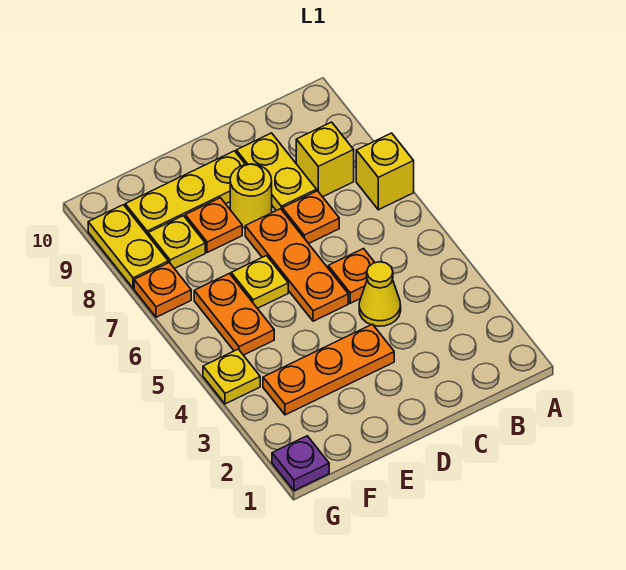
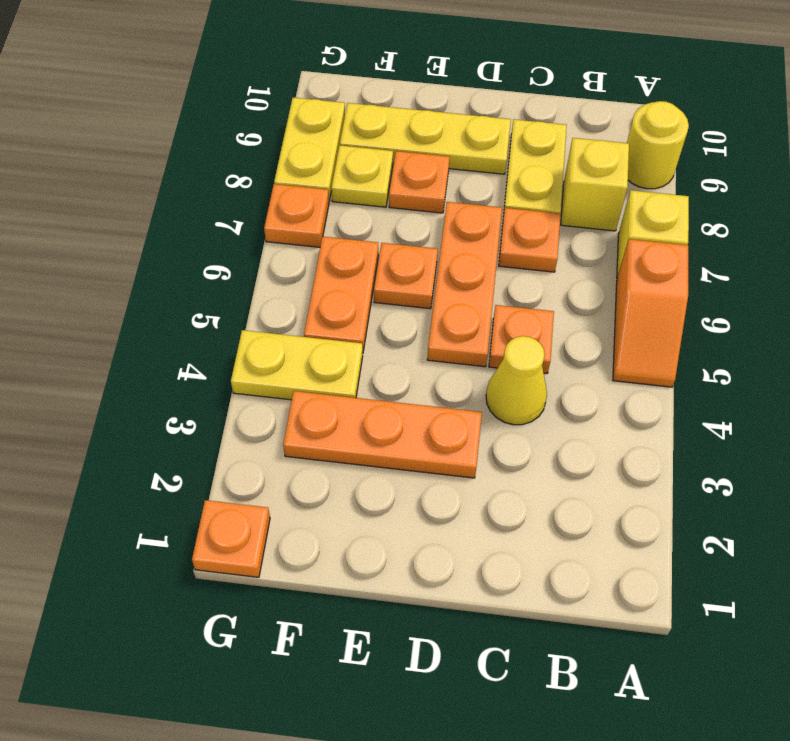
none -> orange slope A5:A6 level 1 top 6
yellow round brick D8 level 1 -> yellow round brick A9 level 1
yellow plate E6 level 1 -> orange plate E6 level 1
purple plate G1 level 1 -> orange plate G1 level 1
yellow plate G4 level 1 -> yellow plate F4:G4 level 1

